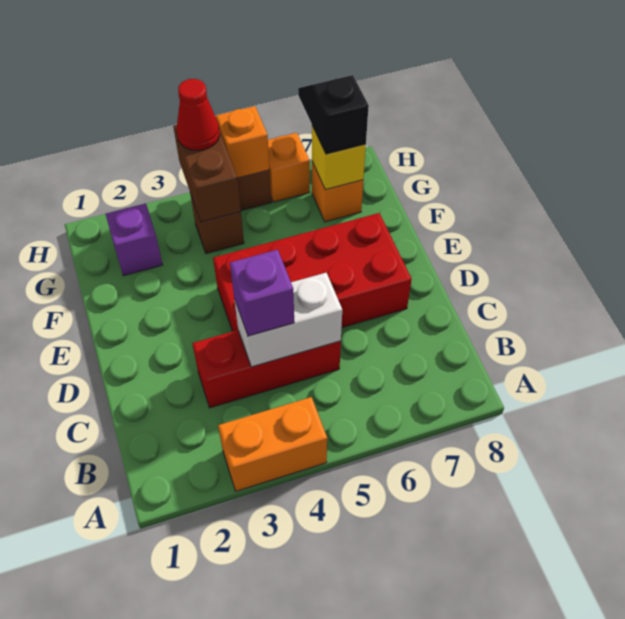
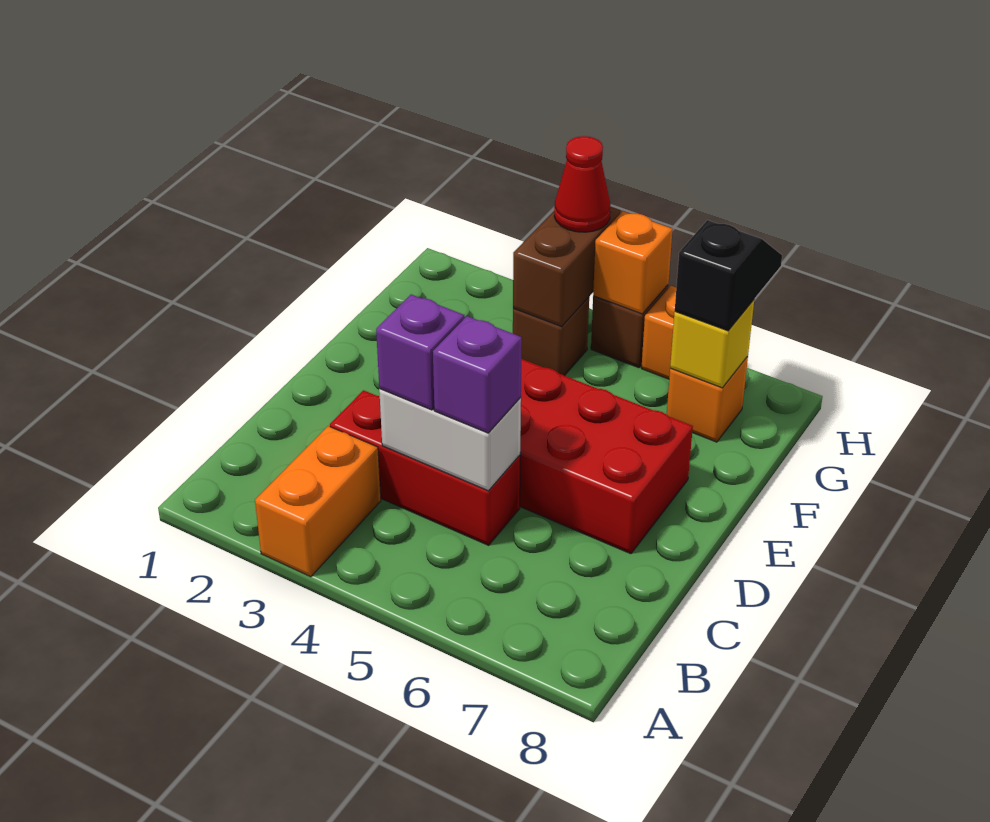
orange brick A3:A4 level 1 -> orange brick A3:B3 level 1
purple brick G2 level 1 -> purple brick C5 level 3

